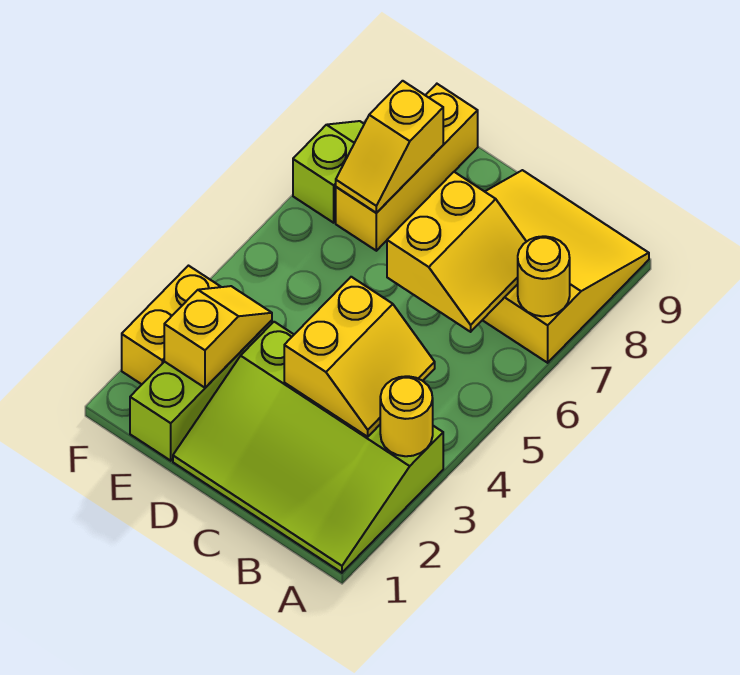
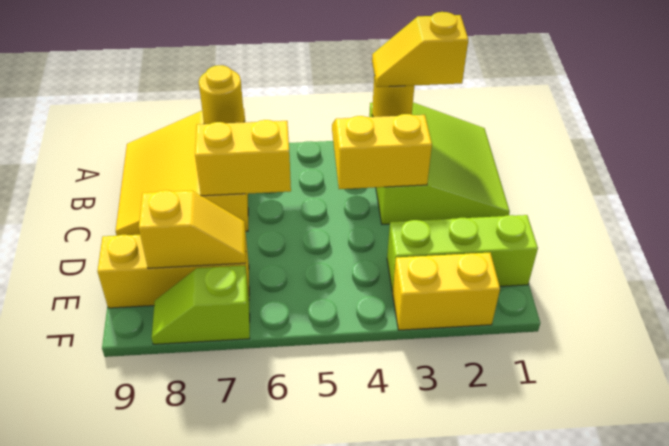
lime slope A1:D3 level 1 top 3 -> lime slope A1:C3 level 1 top 3
yellow slope E2:E3 level 2 top 2 -> yellow slope A2:A3 level 3 top 2

